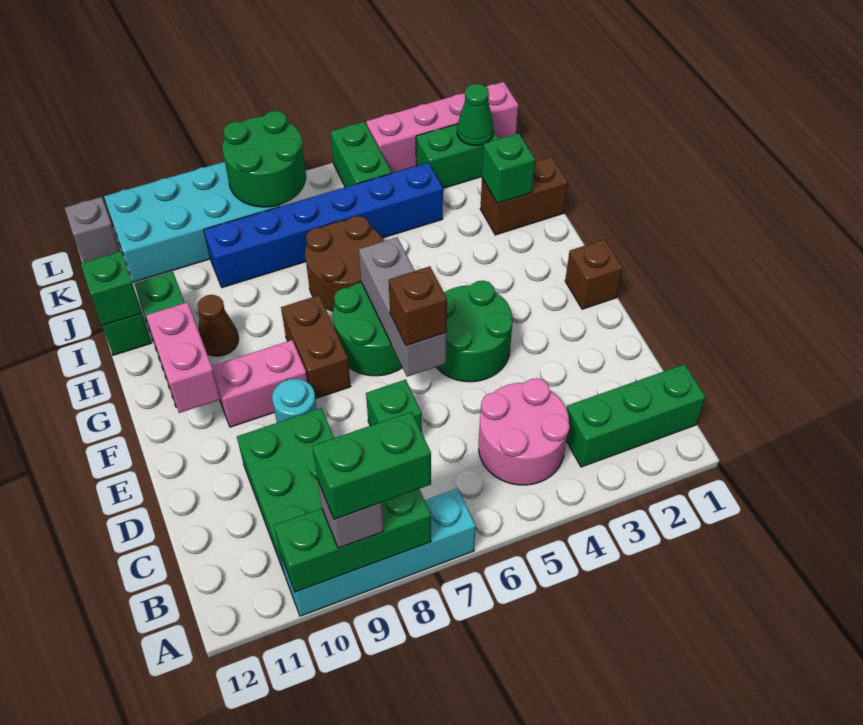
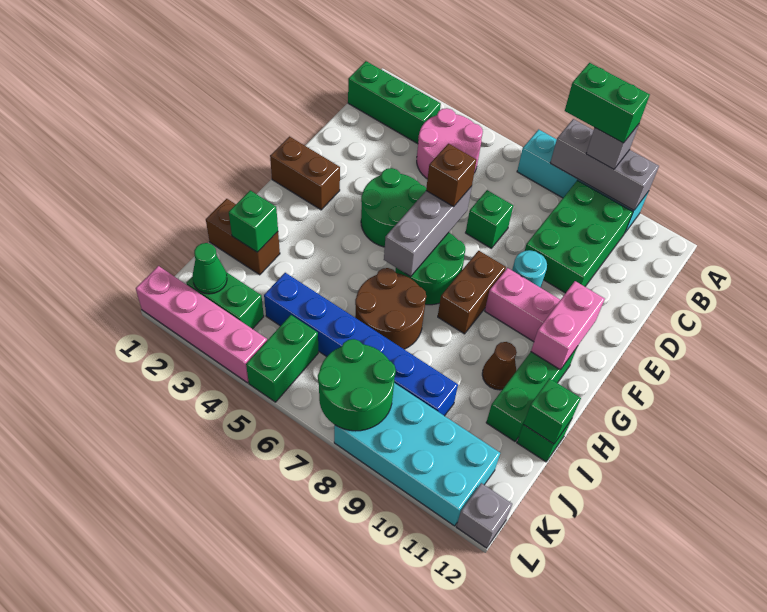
green brick A8:A10 level 2 -> grey brick A8:A10 level 2
brown brick F1 level 1 -> brown brick F1:F2 level 1

